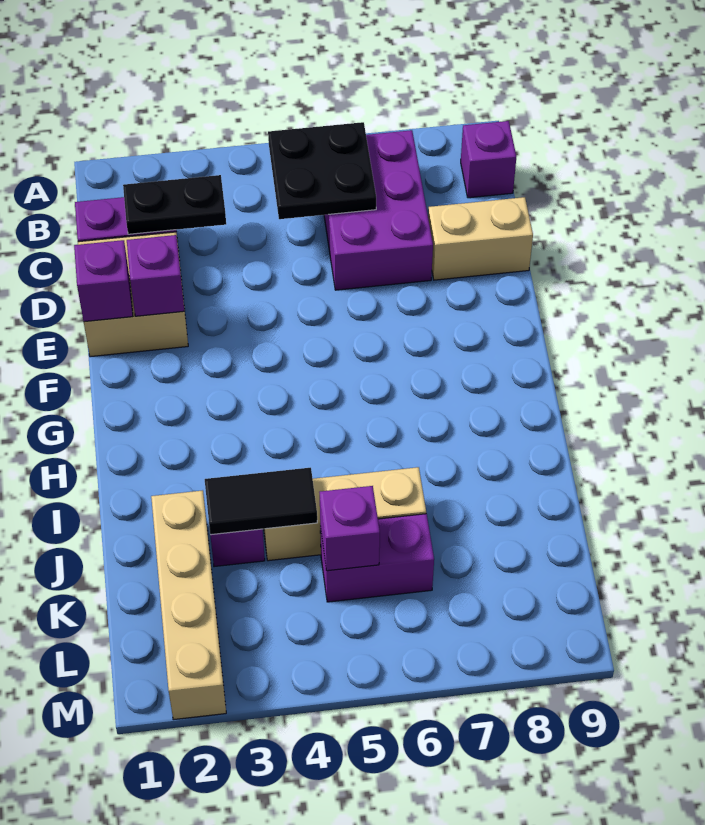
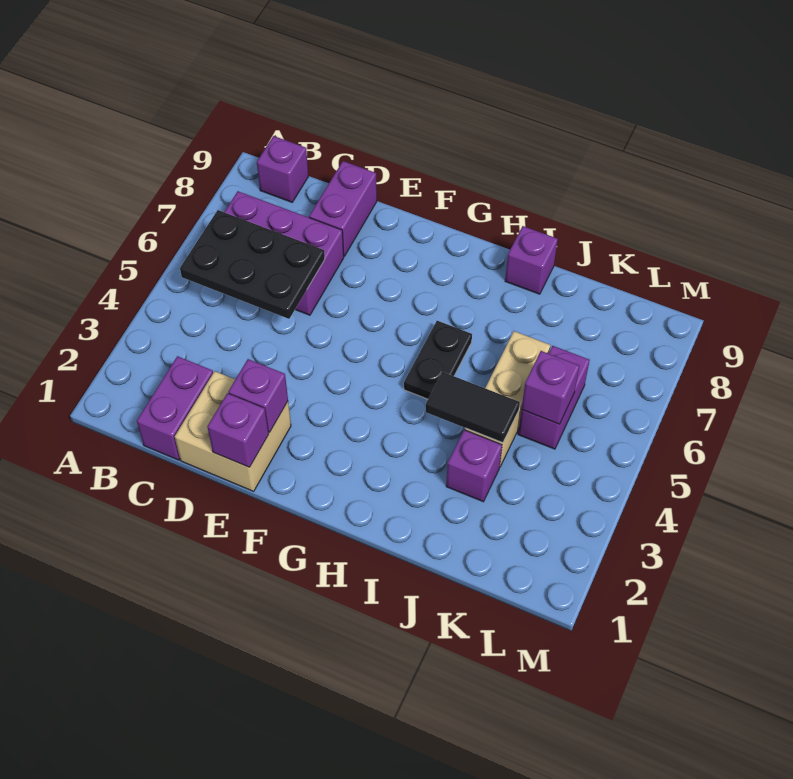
black plate B5:C6 level 2 -> black plate B5:D6 level 2
black plate C2:C3 level 2 -> black plate H5:H6 level 1
tan brick D8:D9 level 1 -> purple brick D8:D9 level 1
none -> purple brick I9 level 1
tan brick J2:M2 level 1 -> none
black tile J3:J4 level 2 -> black tile I4:J4 level 2

